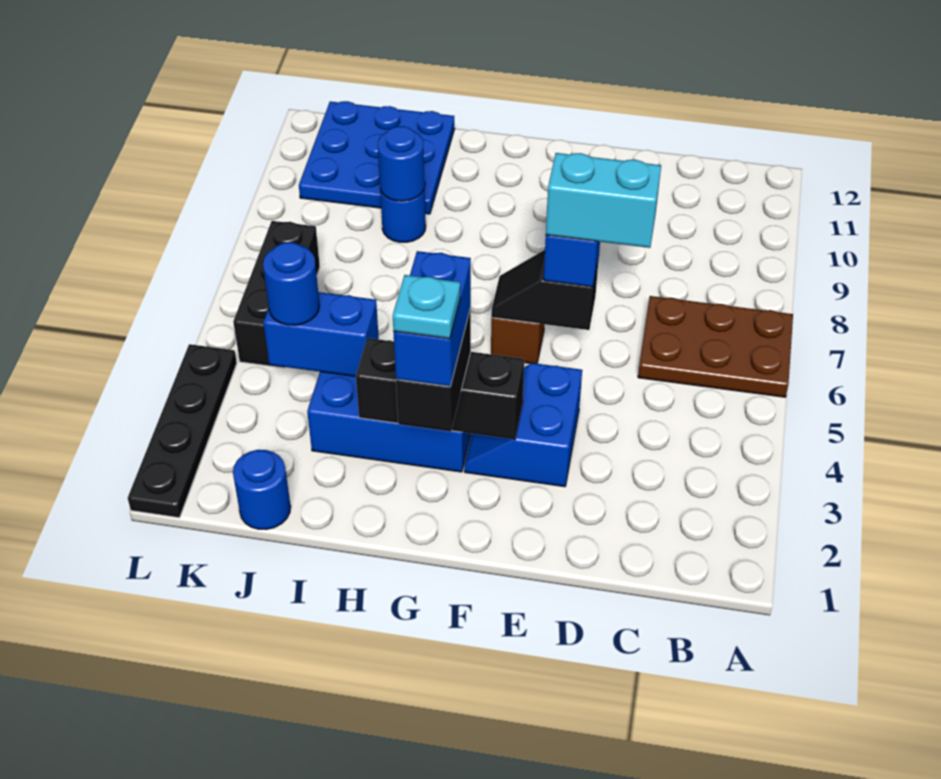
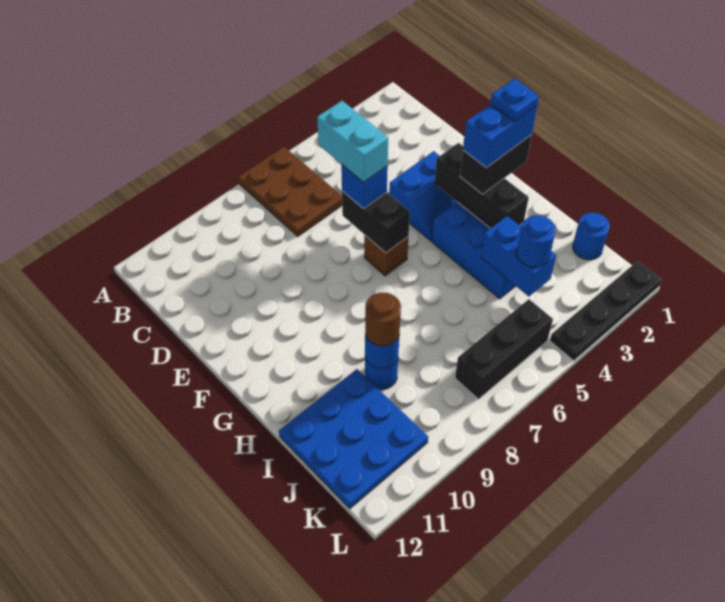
black slope E6:F6 level 2 top E -> black brick E6:F6 level 2
cyan plate G2 level 5 -> blue plate G2 level 5
none -> brown round brick I9 level 3

